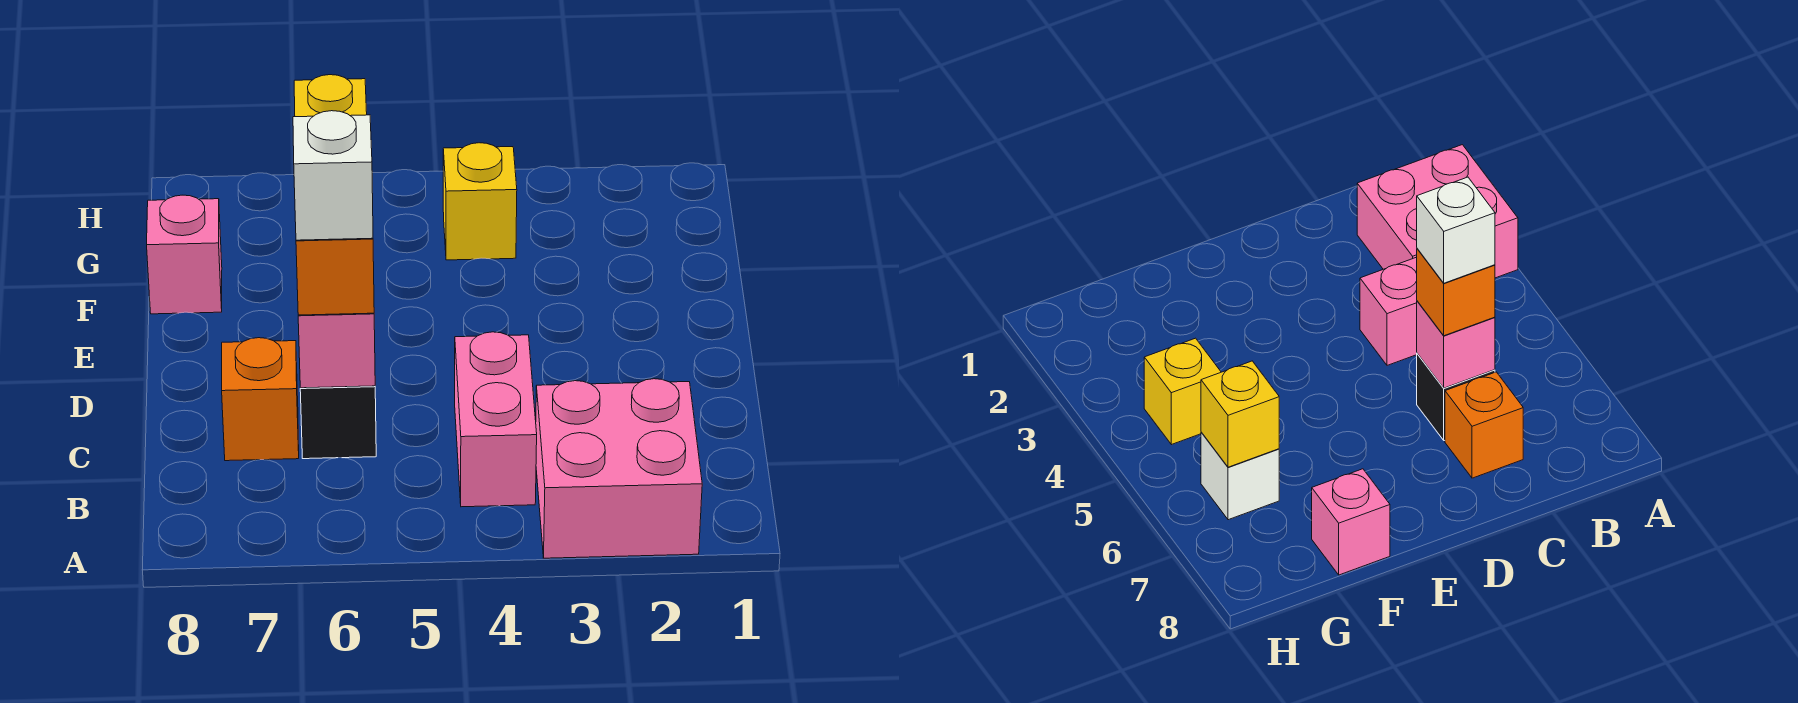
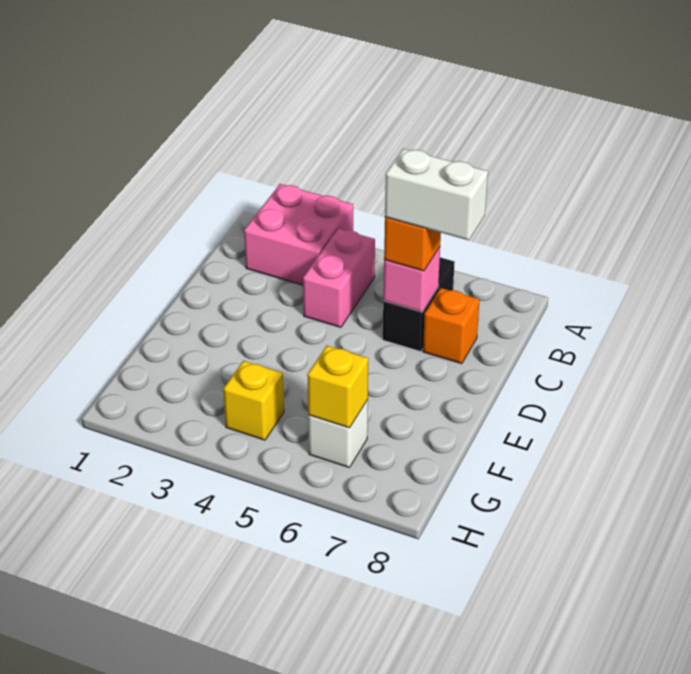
black brick C6 level 1 -> black brick B6:C6 level 1
white brick C6 level 4 -> white brick C6:C7 level 4
pink brick F8 level 1 -> none

